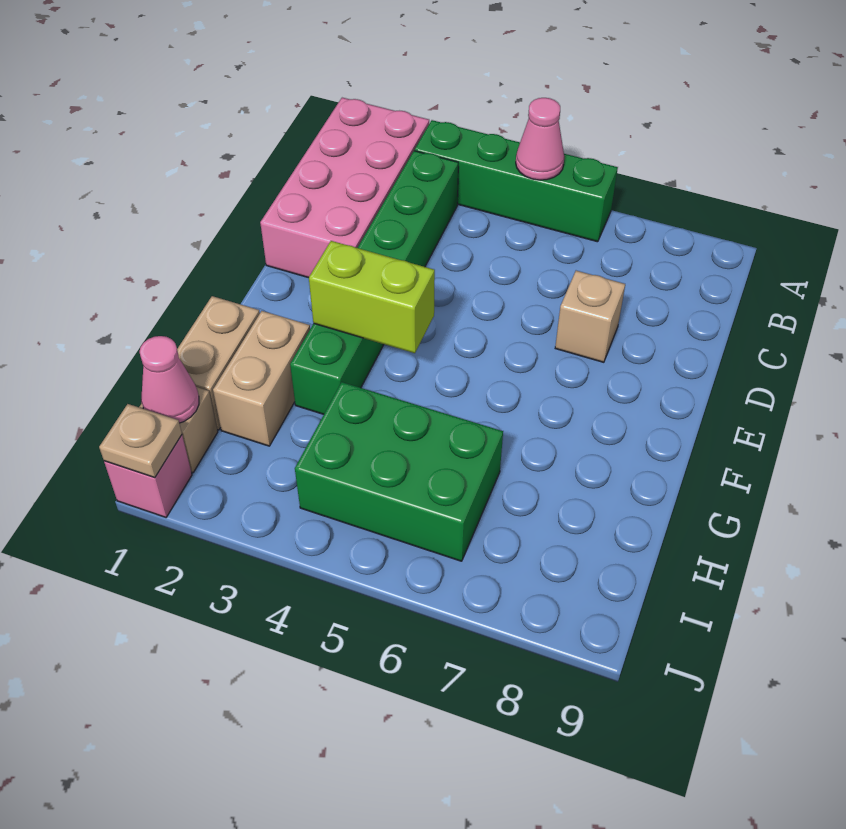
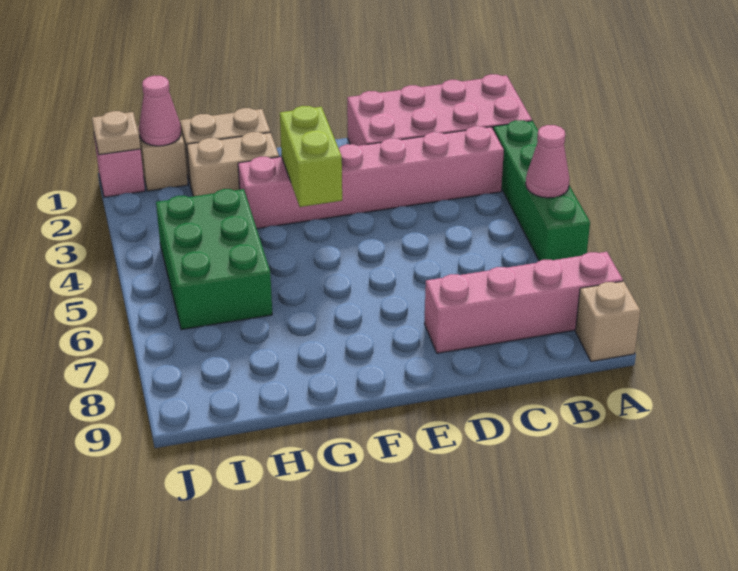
none -> pink brick A8:D8 level 1
green brick B3:G3 level 1 -> pink brick B3:G3 level 1
tan brick D7 level 1 -> tan brick A9 level 1

